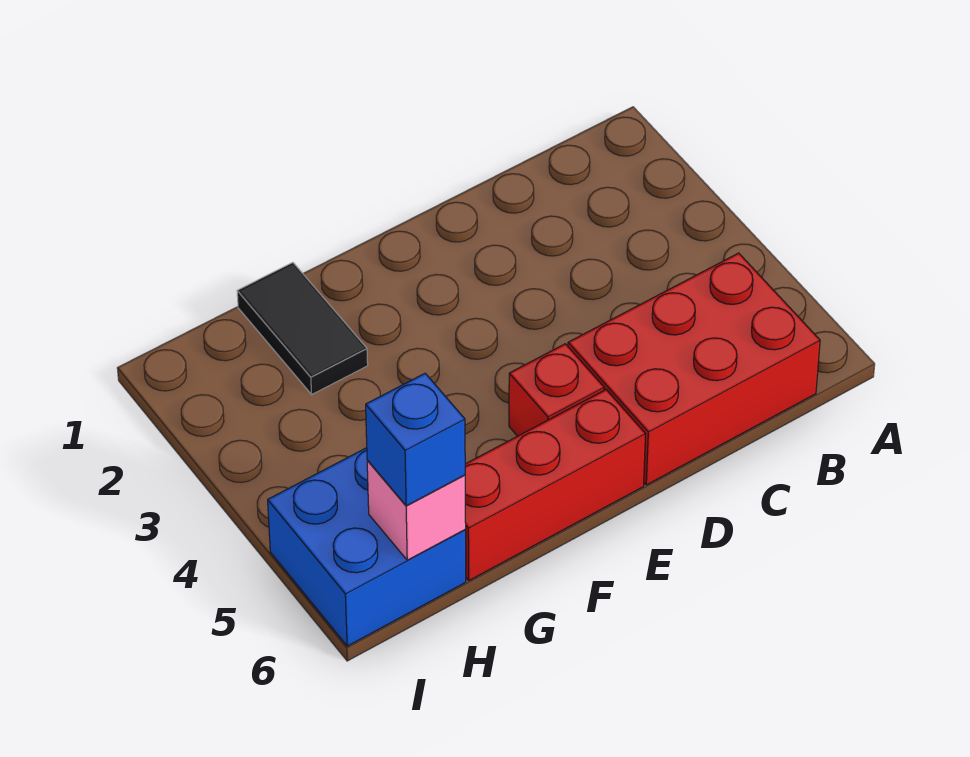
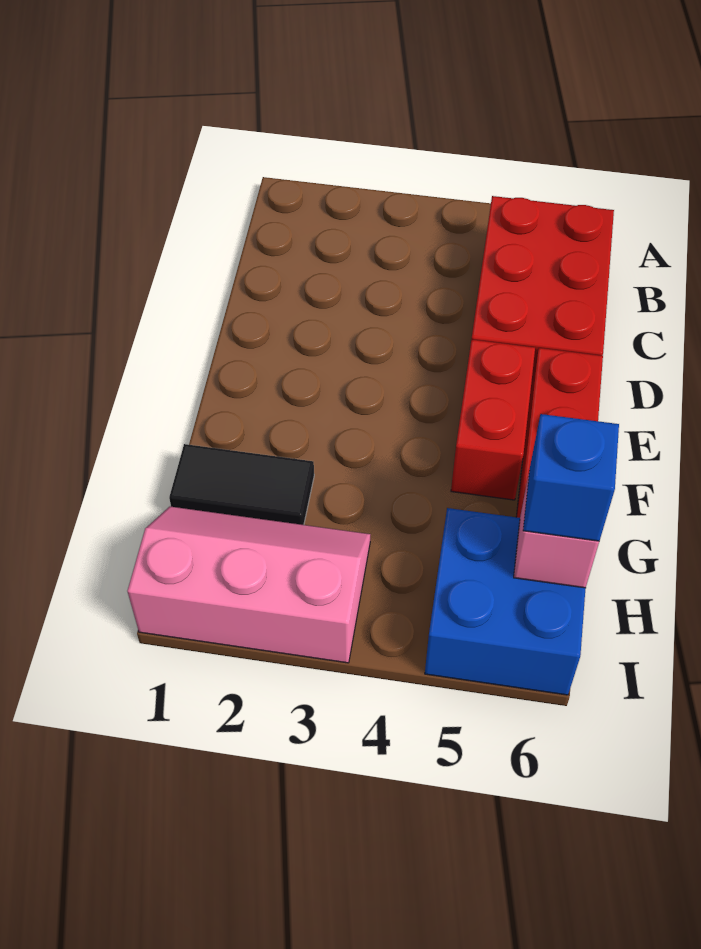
red brick E5 level 1 -> red brick E5:F5 level 1
none -> pink slope H1:I3 level 1 top I

